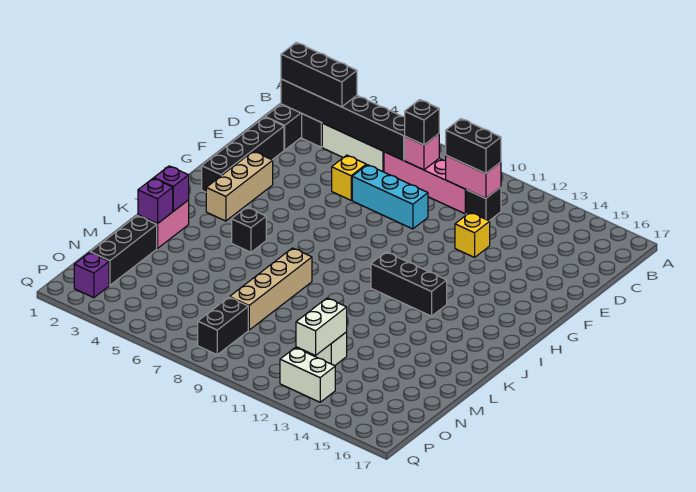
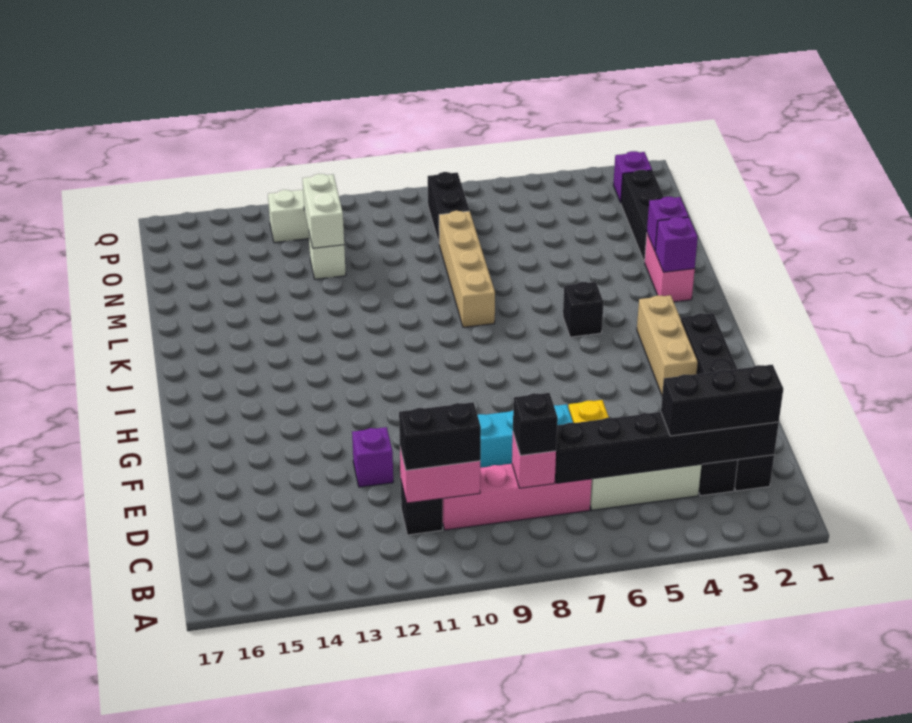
yellow brick E12 level 1 -> purple brick E12 level 1
black brick I11:I13 level 1 -> none

